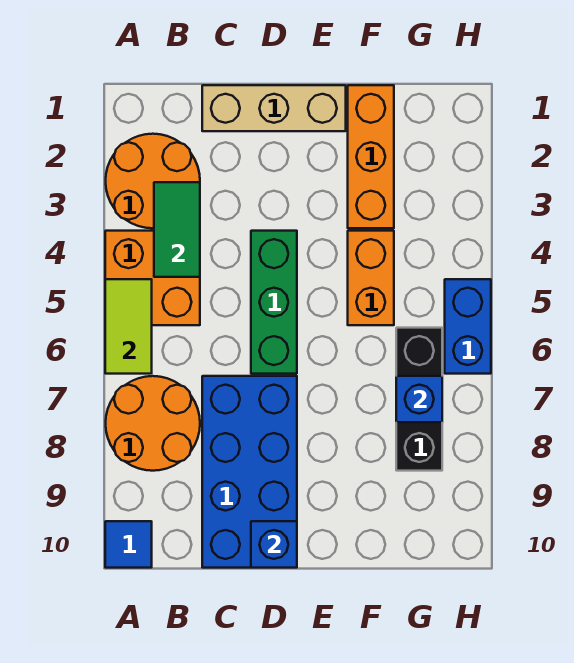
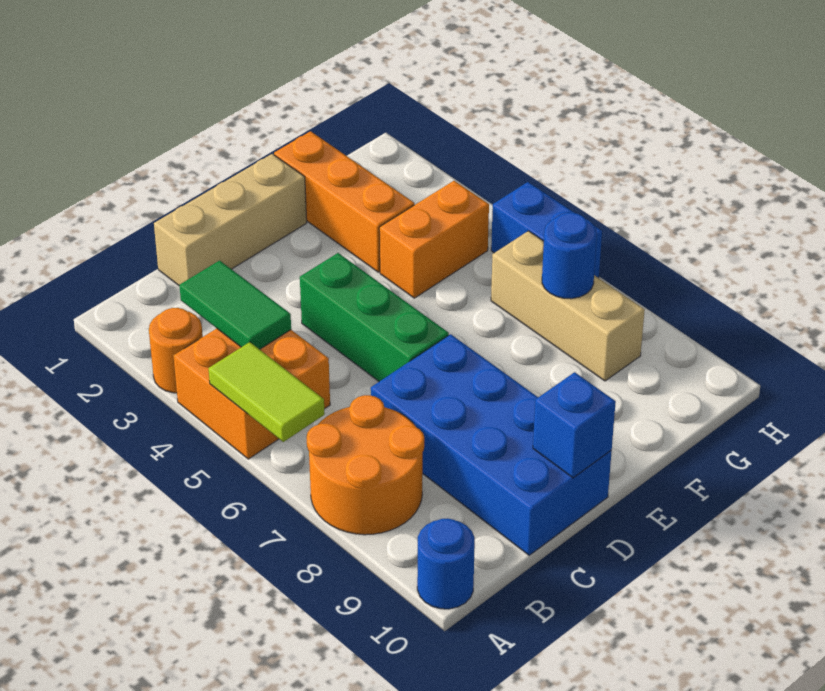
orange round brick A2:B3 level 1 -> orange round brick A3 level 1
blue tile A10 level 1 -> blue round brick A10 level 1
orange brick F4:F5 level 1 -> orange brick F4:G4 level 1
black brick G6:G8 level 1 -> tan brick G6:G8 level 1
blue brick G7 level 2 -> blue round brick G7 level 2

